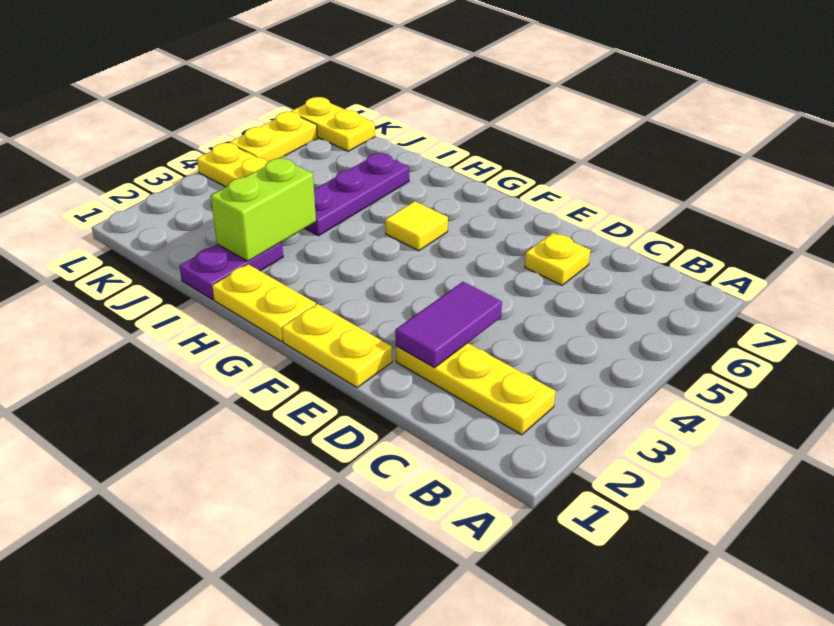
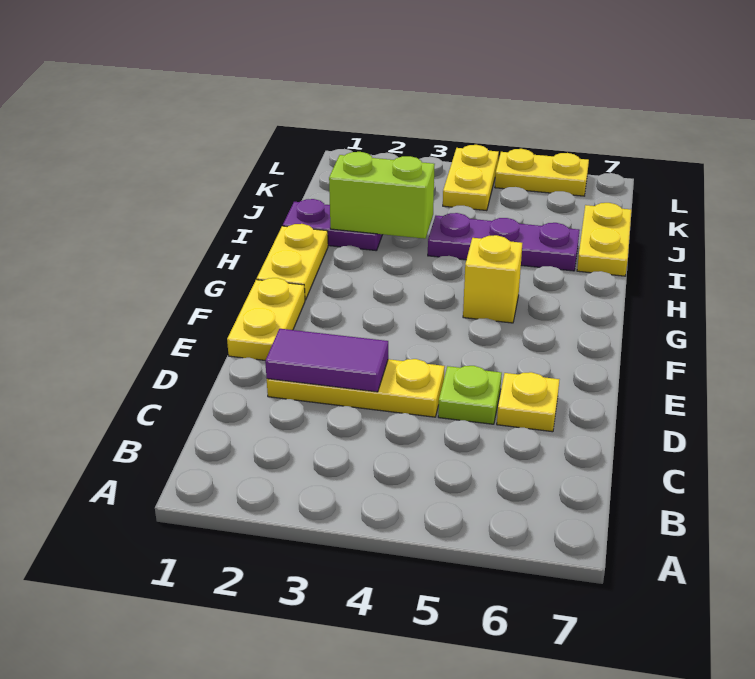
yellow plate B2:D2 level 1 -> yellow plate D2:D4 level 1
none -> lime plate D5 level 1
yellow tile G5 level 1 -> yellow brick G5 level 1
yellow plate K7:L7 level 1 -> yellow plate I7:J7 level 1

